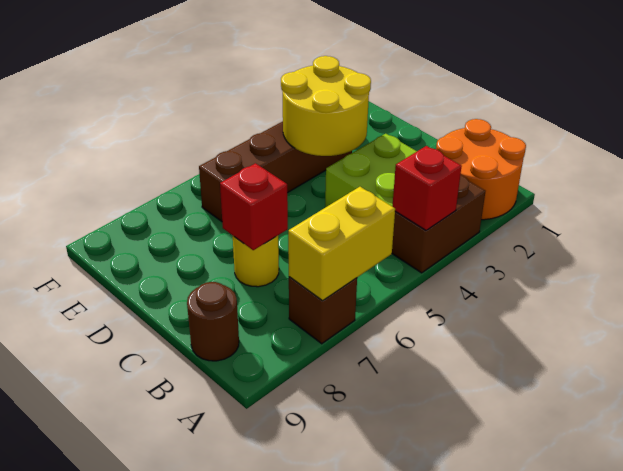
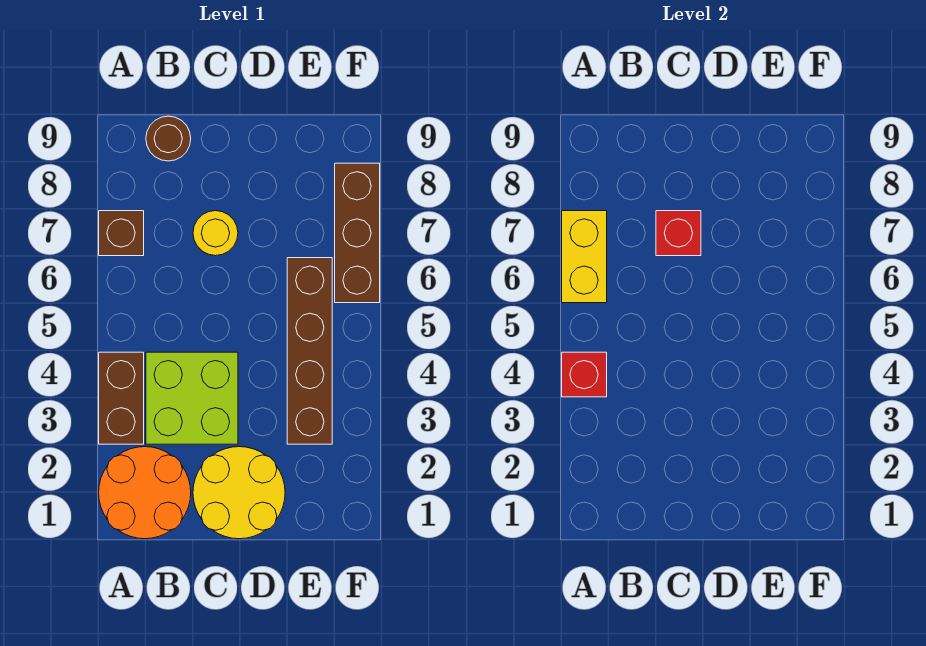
yellow round brick D3:E4 level 2 -> yellow round brick C1:D2 level 1
none -> brown brick F6:F8 level 1

